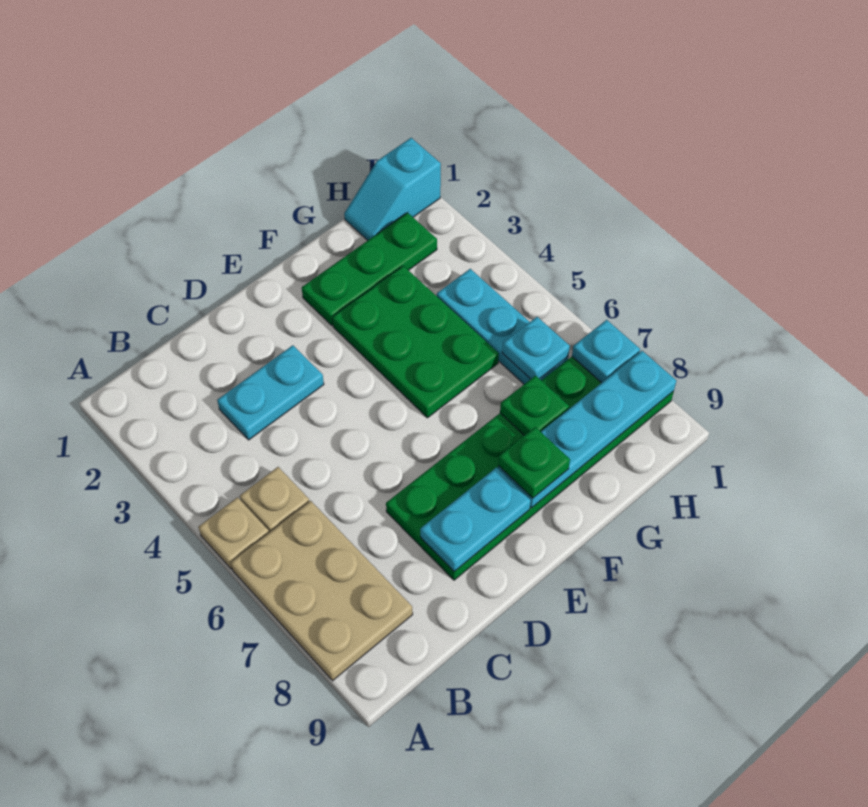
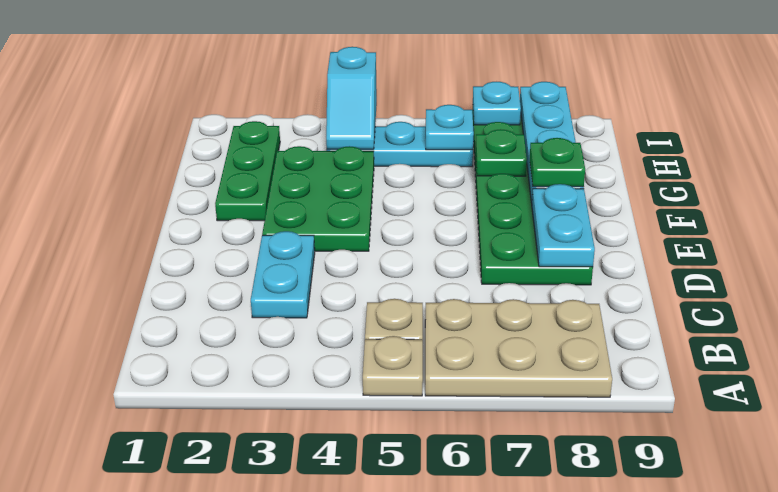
green plate F3:G5 level 1 -> green plate E3:G4 level 1
cyan slope H1:I1 level 1 top I -> cyan slope H4:I4 level 2 top I

